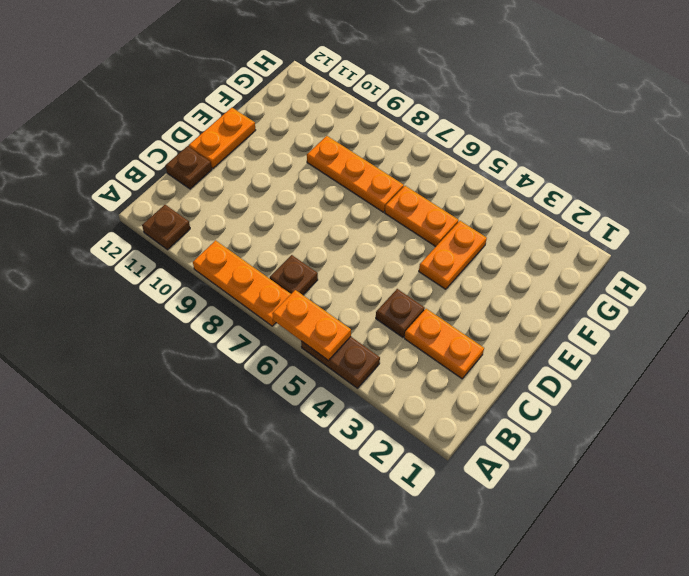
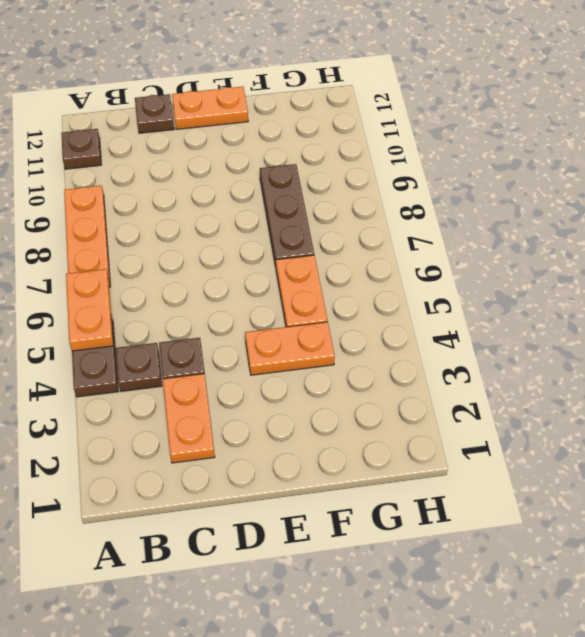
brown plate B7 level 1 -> brown plate B4 level 1
orange plate F7:F9 level 1 -> brown plate F7:F9 level 1

